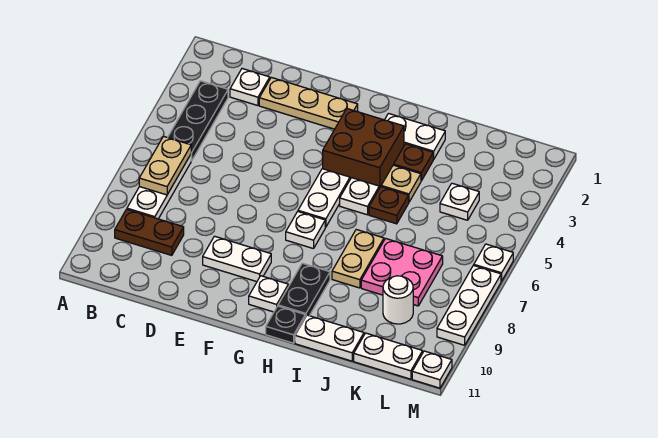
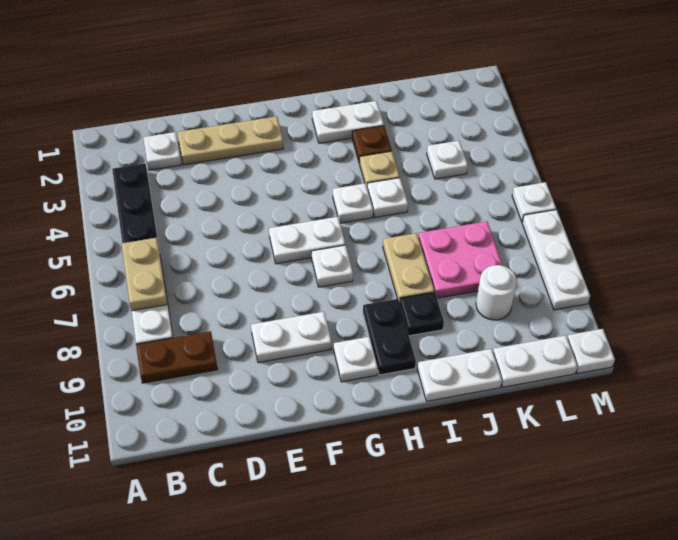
brown brick G3:H4 level 1 -> none
white plate G5:G6 level 1 -> white plate F6:G6 level 1
black plate H11 level 1 -> black plate I9 level 1
brown plate I5 level 1 -> white plate I5 level 1

